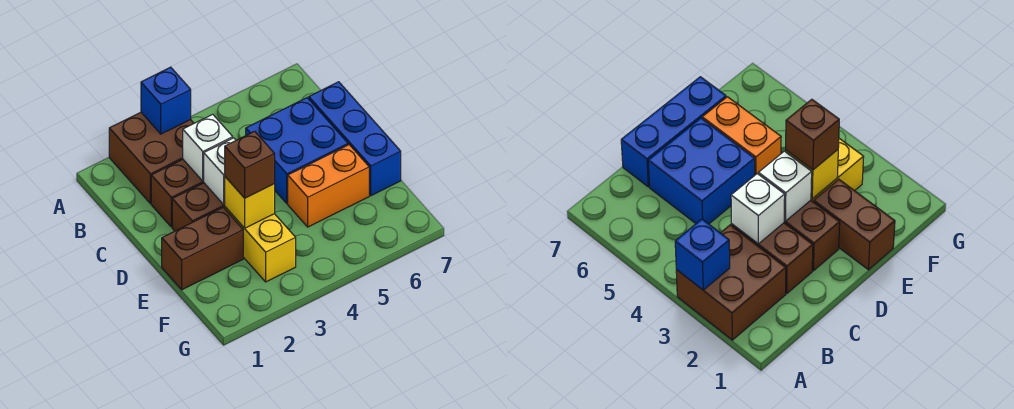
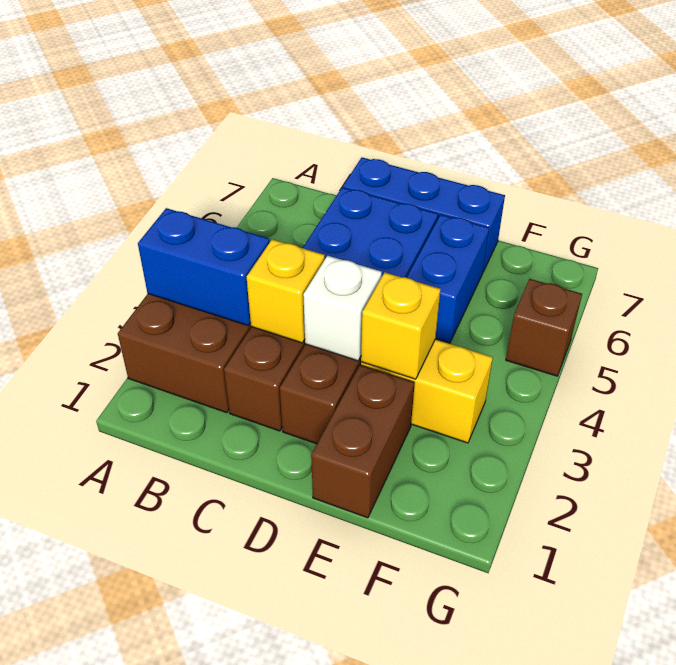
blue brick A3 level 2 -> blue brick A3:B3 level 2
white brick C3 level 2 -> yellow brick C3 level 2
brown brick E3 level 3 -> brown brick G5 level 1
orange brick E5:E6 level 1 -> blue brick E5:E6 level 1

